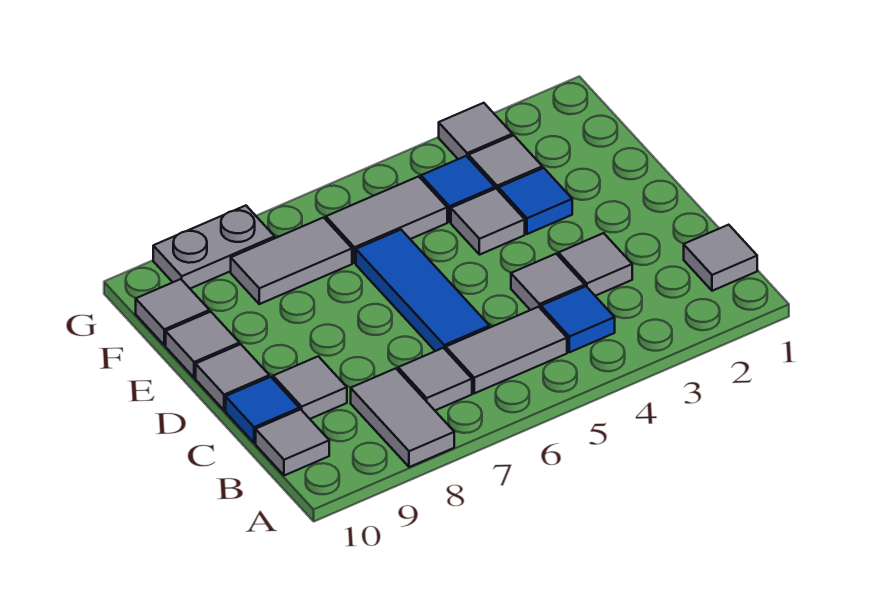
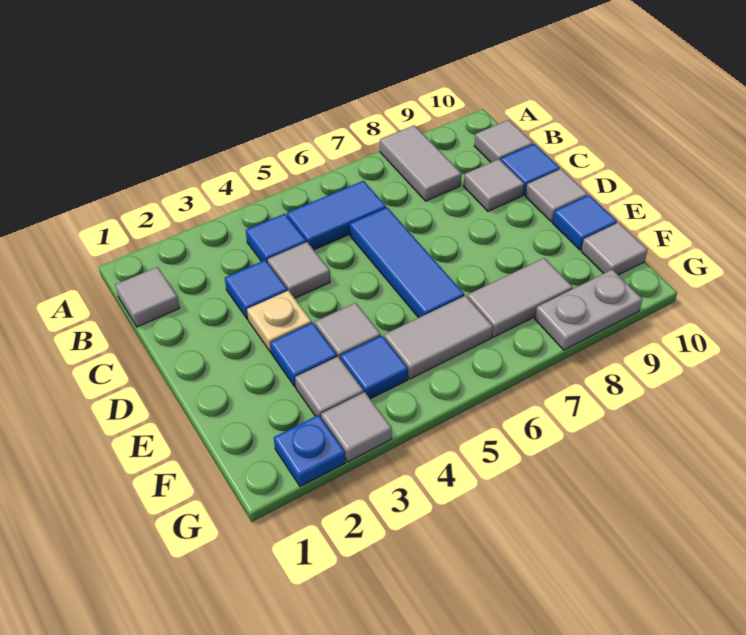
grey tile B5:B6 level 1 -> blue tile B5:B6 level 1
grey tile B7 level 1 -> none
grey tile C3 level 1 -> blue tile C3 level 1
none -> tan plate D3 level 1
grey tile E10 level 1 -> blue tile E10 level 1
none -> blue plate G2 level 1

